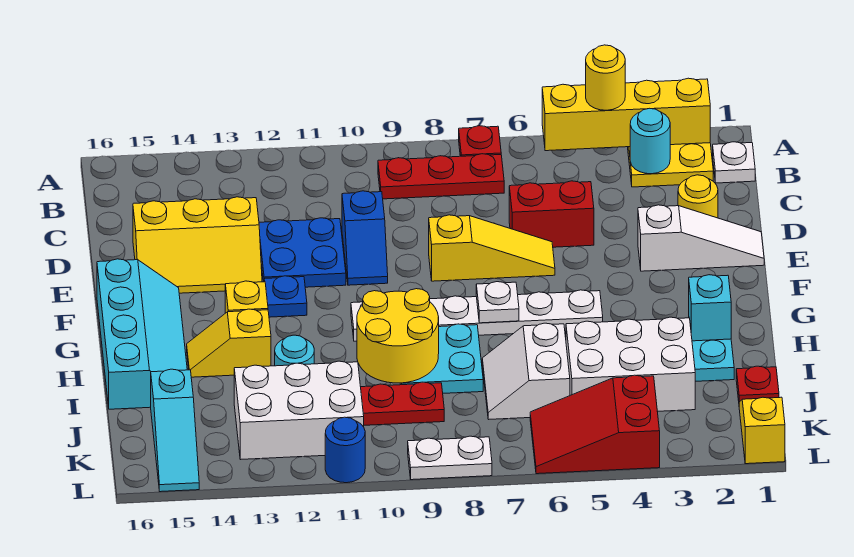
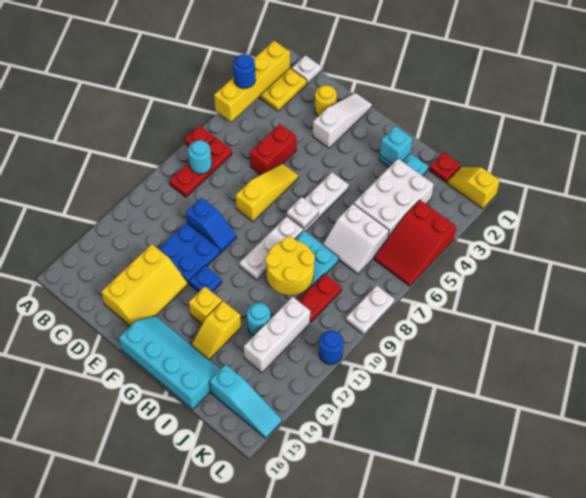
yellow round brick A4 level 3 -> blue round brick A4 level 3
cyan round brick B3 level 2 -> cyan round brick B8 level 2
white brick J11:K13 level 1 -> white brick J11:J13 level 1

